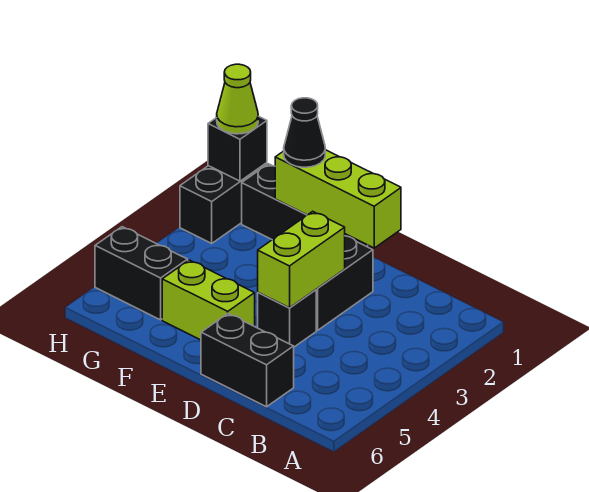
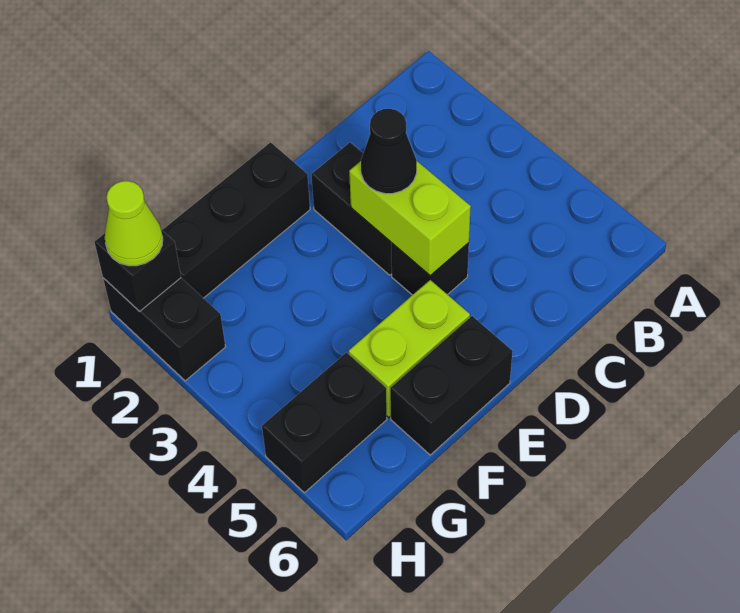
black brick C6:D6 level 1 -> black brick E6:F6 level 1
lime brick D1:F1 level 2 -> none
black cone F1 level 3 -> black cone D3 level 3

